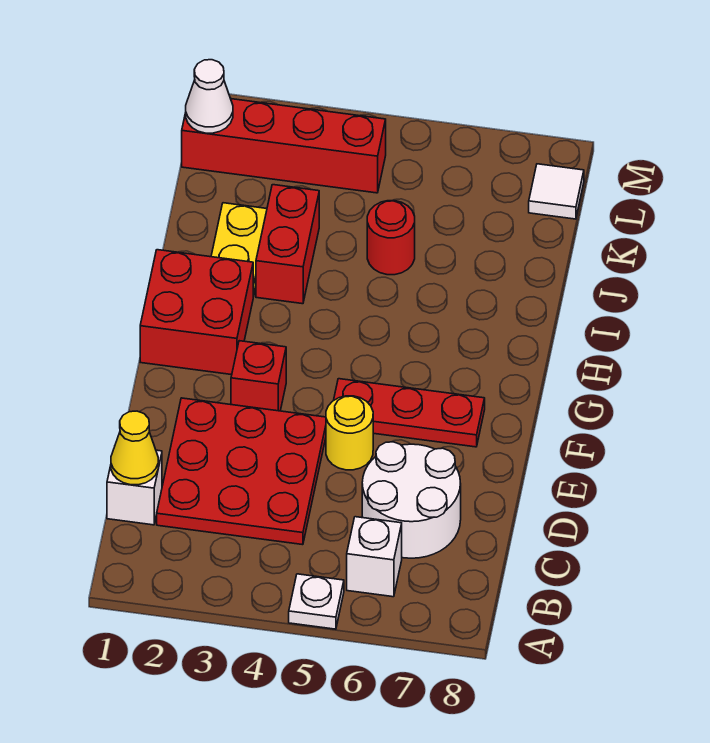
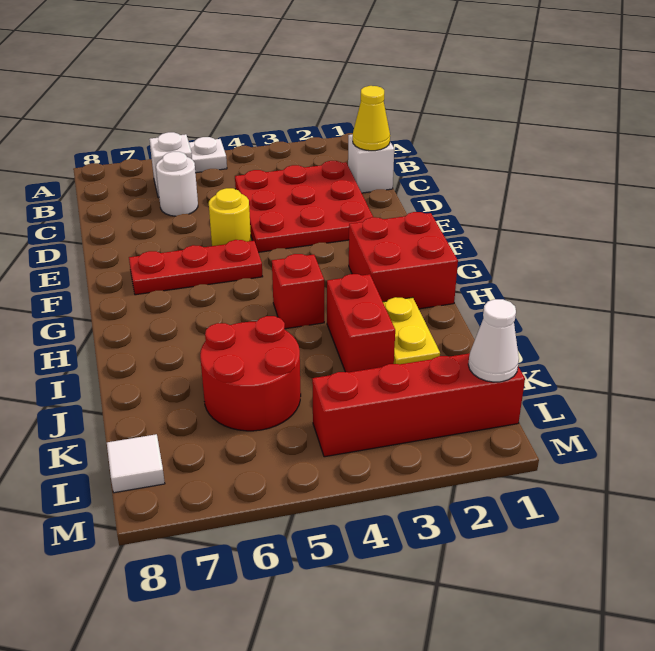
white round brick C6:D7 level 1 -> white round brick C6 level 1
red brick F3 level 1 -> red brick H4 level 1
red round brick J5 level 1 -> red round brick J5:K6 level 1

